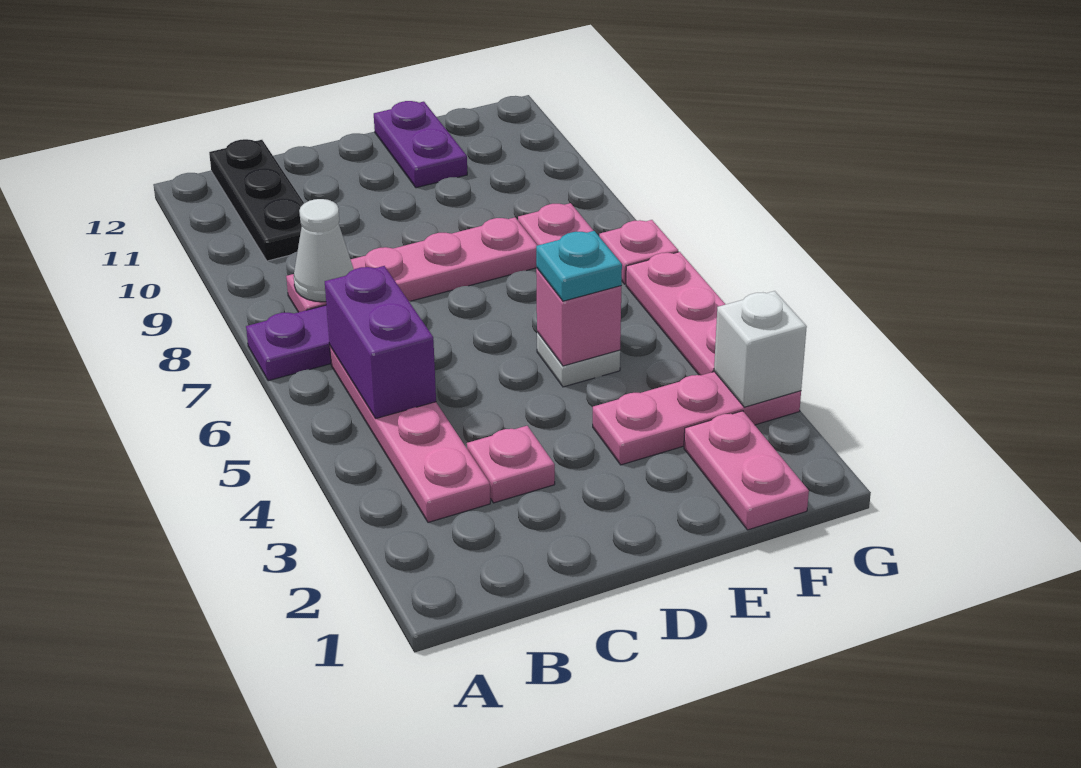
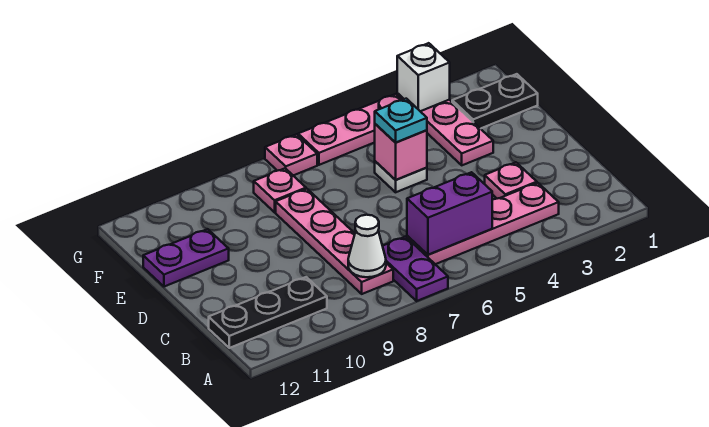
pink plate F1:F2 level 1 -> black plate F1:F2 level 1

